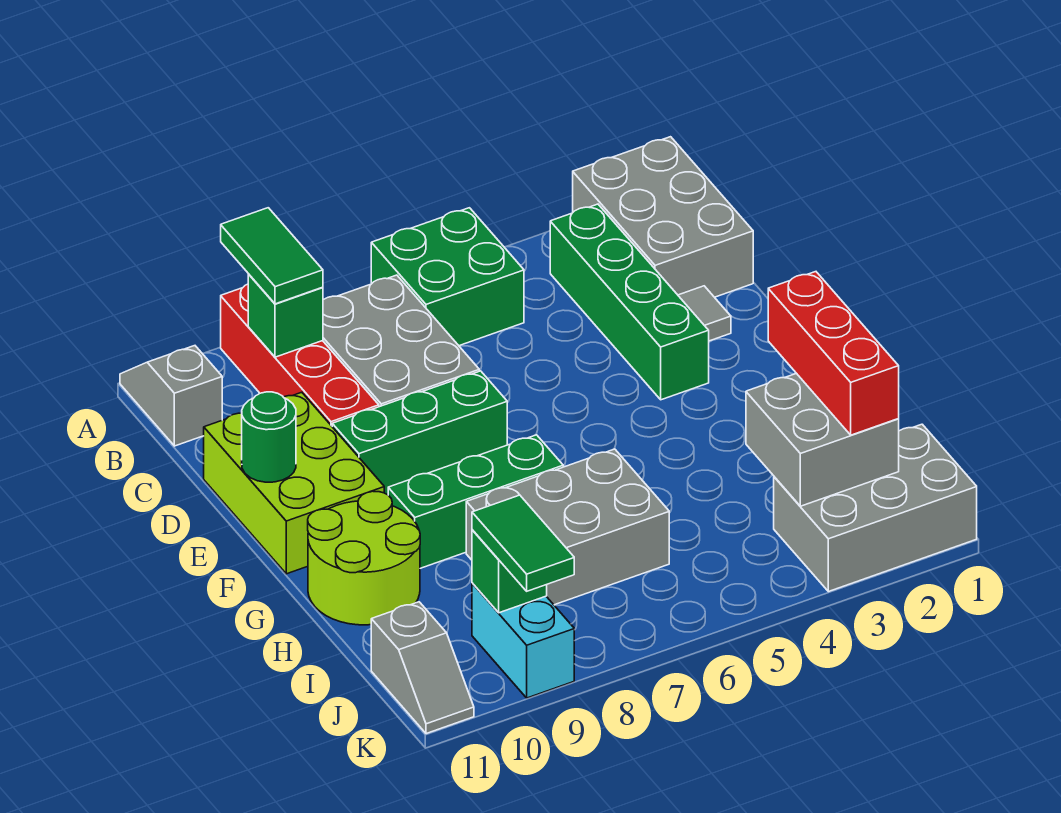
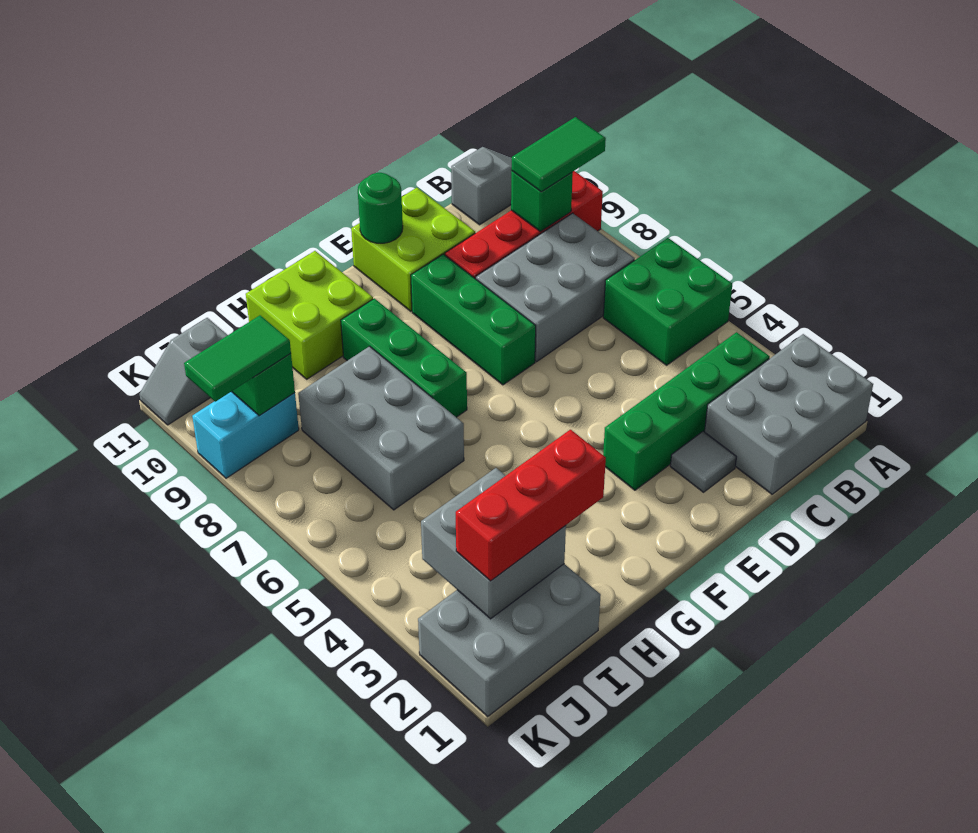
lime brick D10:F11 level 1 -> lime brick D10:E11 level 1
lime round brick G10:H11 level 1 -> lime brick G10:H11 level 1
grey brick J1:K3 level 1 -> grey brick I1:K2 level 1

